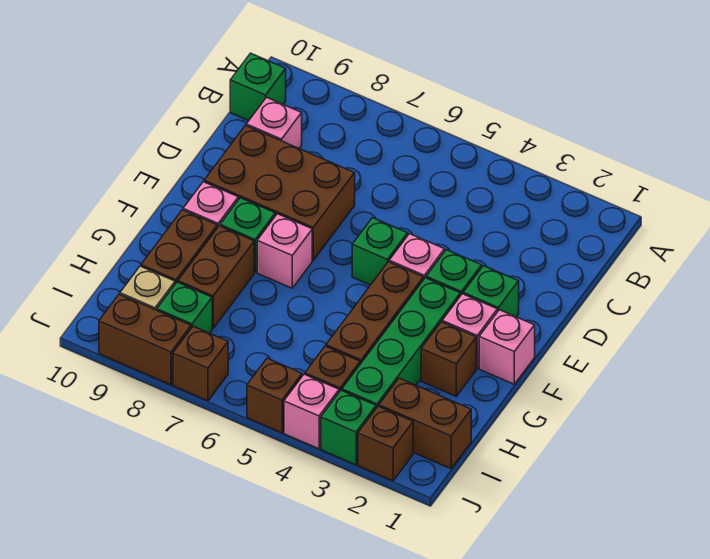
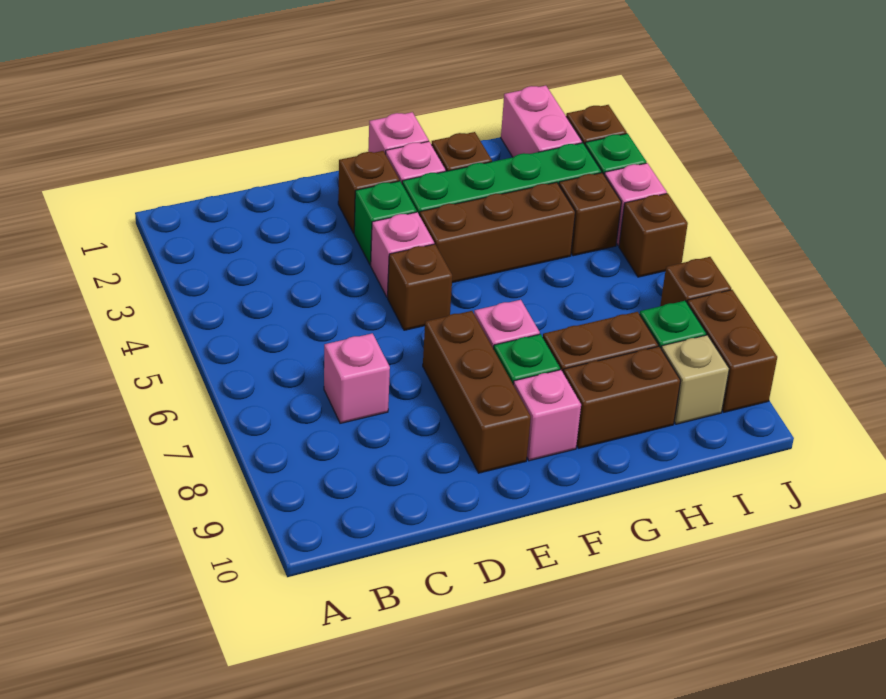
green brick B10 level 1 -> none
pink brick C9 level 1 -> pink brick C7 level 1
brown brick D7:E9 level 1 -> brown brick E7:E9 level 1
green brick E2 level 1 -> brown brick E2 level 1
green brick E5 level 1 -> brown brick E5 level 1
brown brick I1:I2 level 1 -> pink brick I1:I2 level 1

